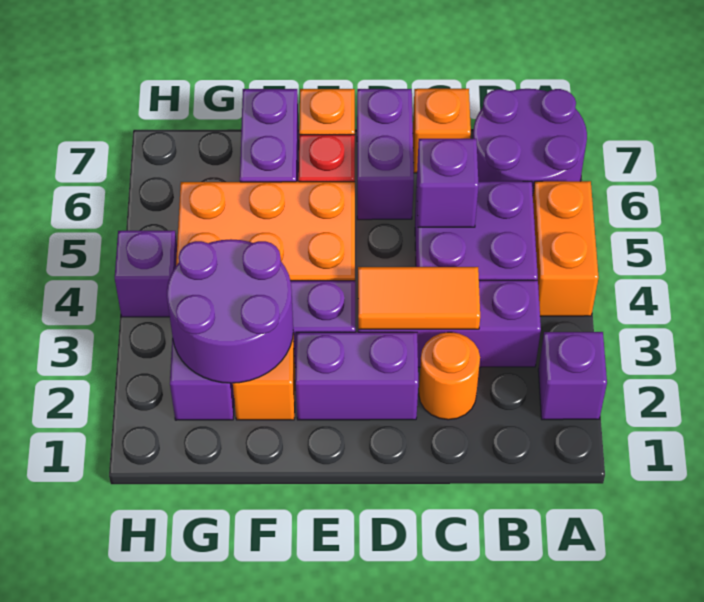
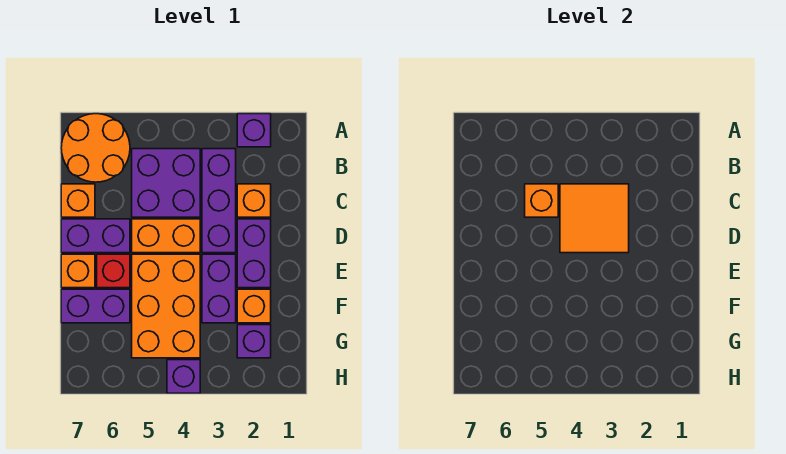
orange brick A4:A5 level 1 -> orange brick D4:D5 level 1
purple round brick A6:B7 level 1 -> orange round brick A6:B7 level 1
orange round brick C2 level 1 -> orange brick C2 level 1
orange tile C3:D3 level 2 -> orange tile C3:D4 level 2
purple brick C5 level 2 -> orange brick C5 level 2
purple round brick F2:G3 level 2 -> none

